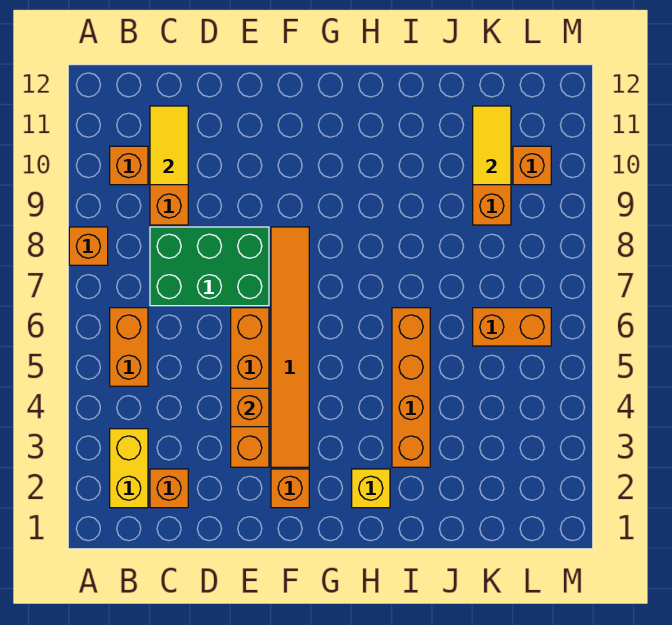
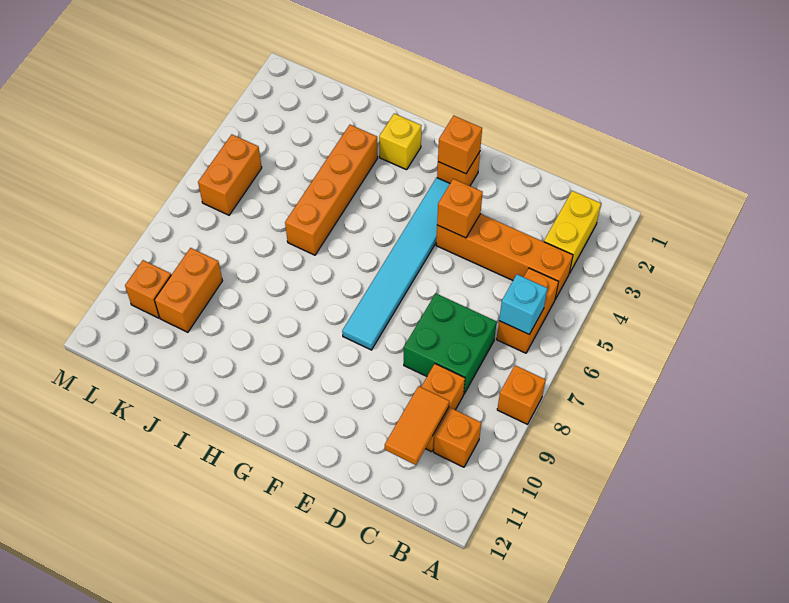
none -> cyan brick B6 level 2
orange brick C2 level 1 -> orange brick F2 level 2
green brick C7:E8 level 1 -> green brick C7:D8 level 1
yellow tile C10:C11 level 2 -> orange tile C10:C11 level 2
orange brick E3:E6 level 1 -> orange brick B4:E4 level 1
orange tile F3:F8 level 1 -> cyan tile F3:F8 level 1
orange brick K6:L6 level 1 -> orange brick L5:L6 level 1
yellow tile K10:K11 level 2 -> none

